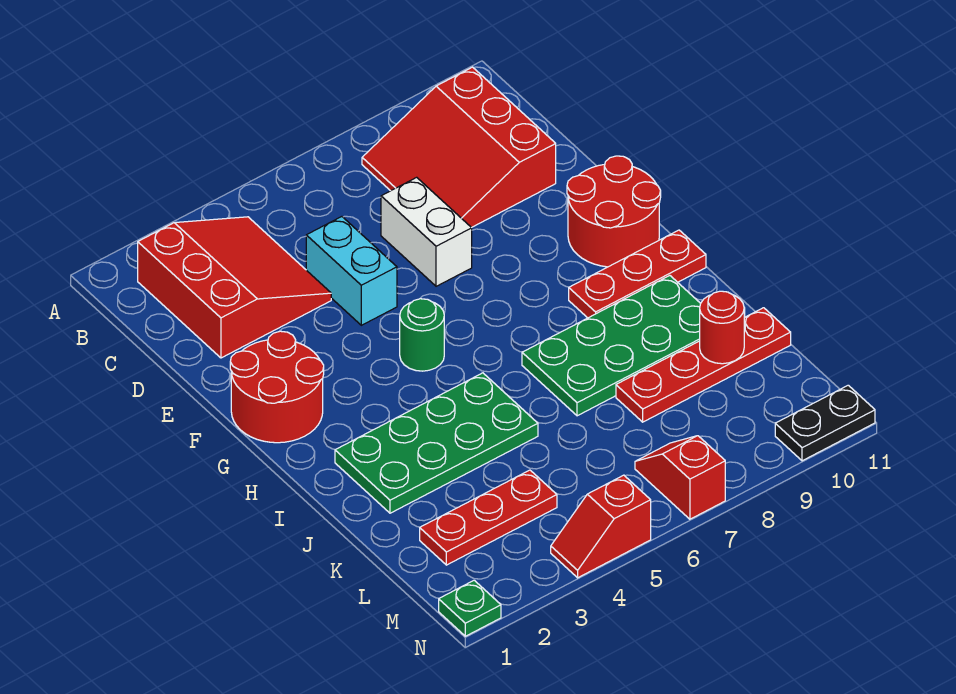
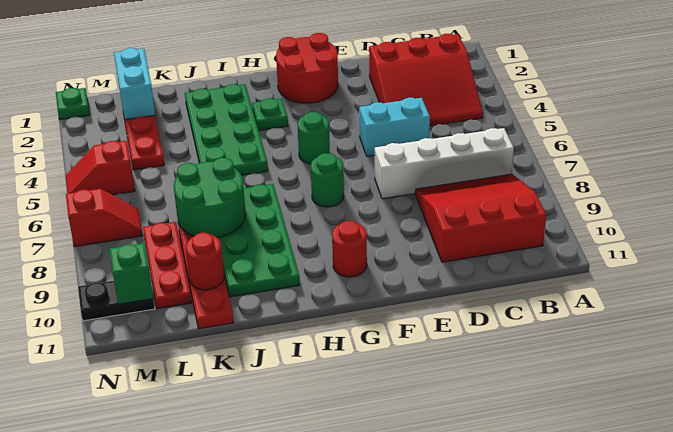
white brick D7:E7 level 1 -> white brick B7:E7 level 1
red round brick F10:G11 level 1 -> red round brick G10 level 1
none -> green round brick G7 level 1
none -> green plate H3 level 1
red plate H9:H11 level 1 -> red plate L8:L10 level 1
none -> green round brick J7:K8 level 2
none -> cyan brick L1:L2 level 2
none -> green brick M10 level 2
red slope N4:N5 level 1 top 5 -> red slope M5:N5 level 1 top M
black plate N10:N11 level 1 -> black plate M10:N10 level 1

